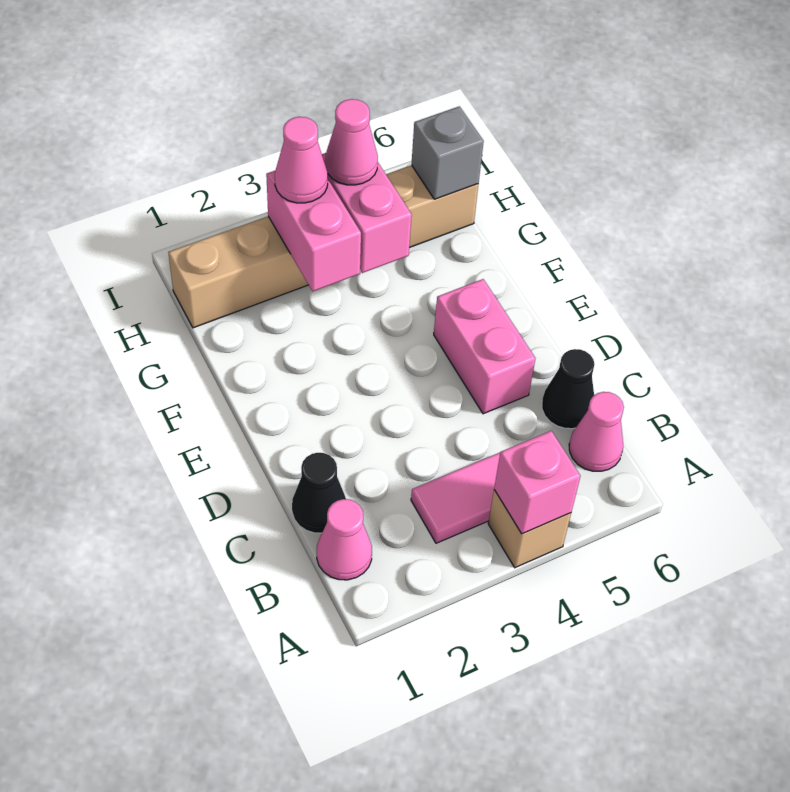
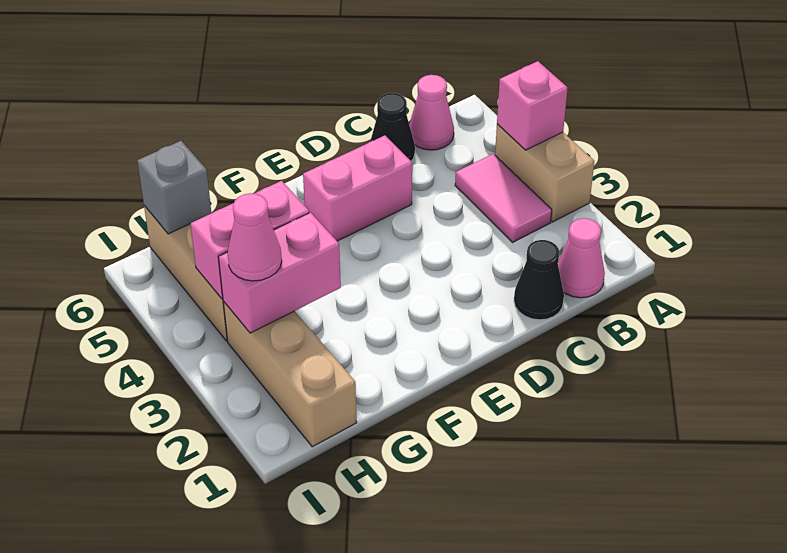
tan brick A4 level 1 -> tan brick A3:A4 level 1
pink cone H4 level 3 -> none

